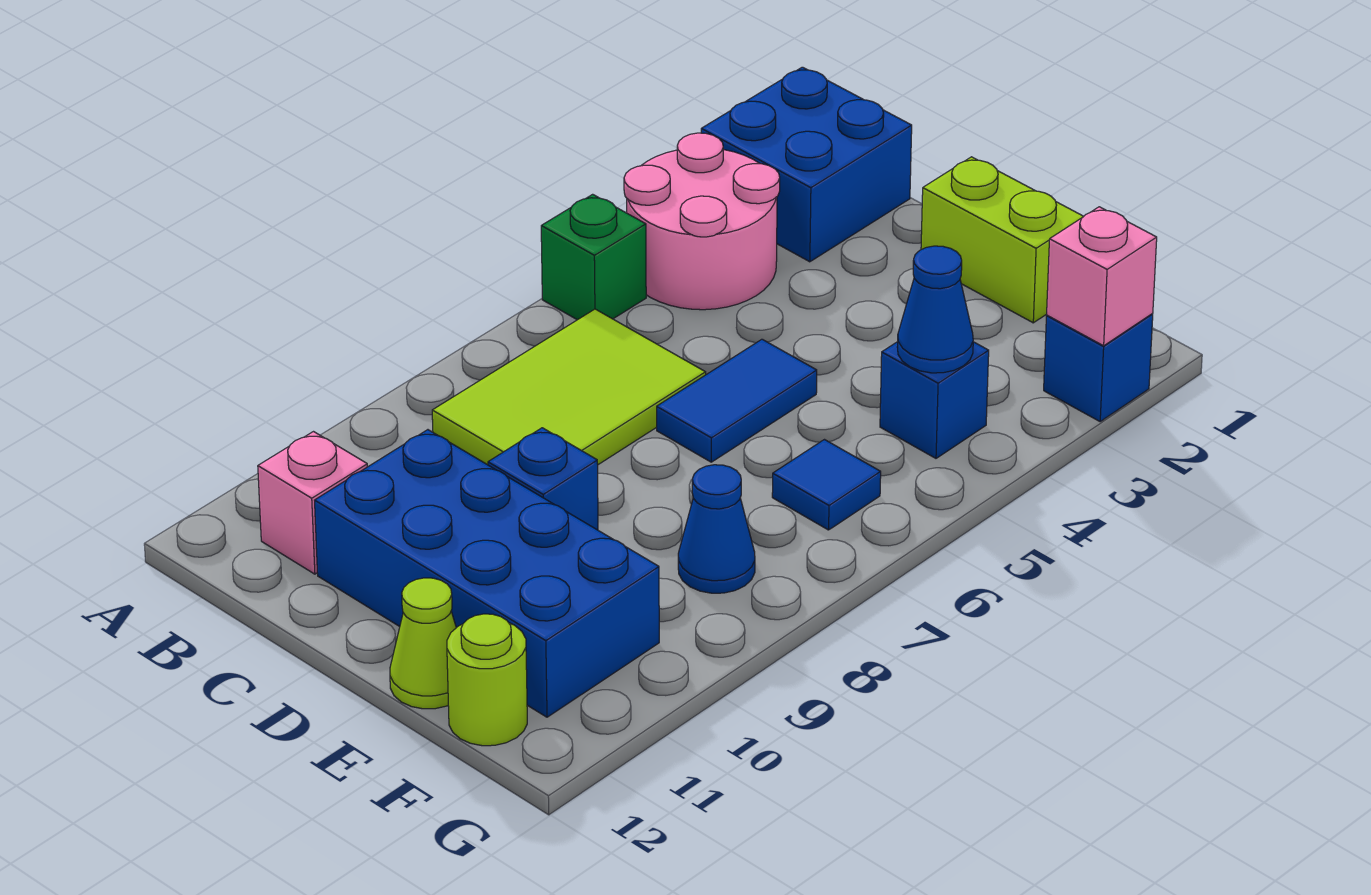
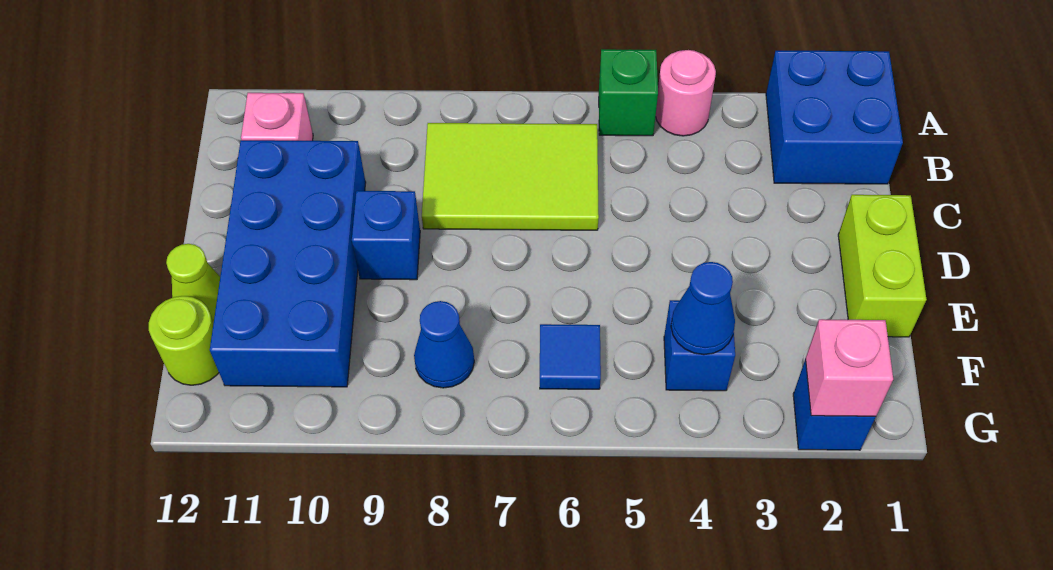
pink round brick A3:B4 level 1 -> pink round brick A4 level 1
blue tile D5:D6 level 1 -> none

